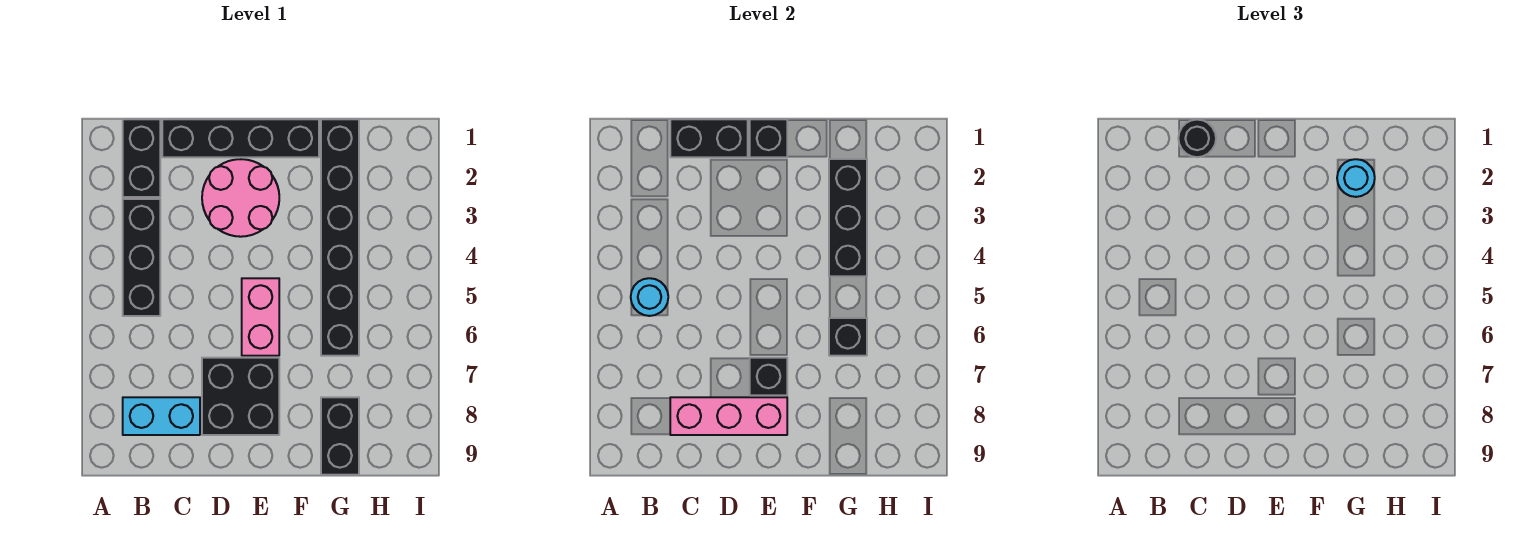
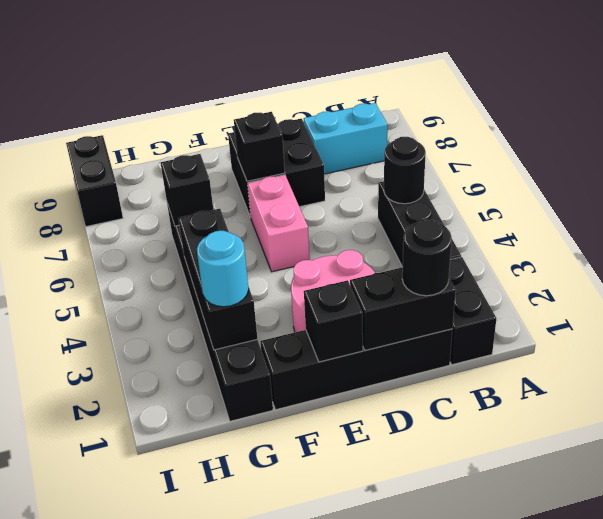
cyan round brick B5 level 2 -> black round brick B5 level 2
pink brick C8:E8 level 2 -> none
black brick G8:G9 level 1 -> black brick I8:I9 level 1

